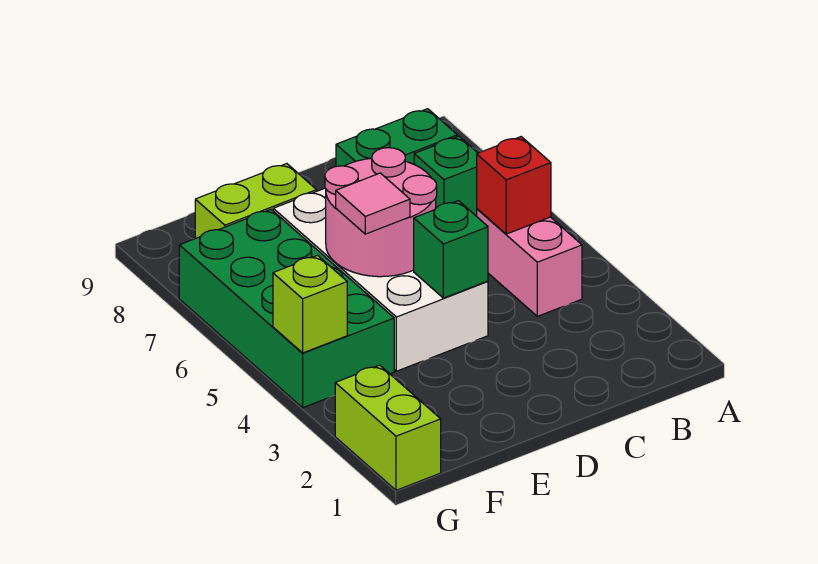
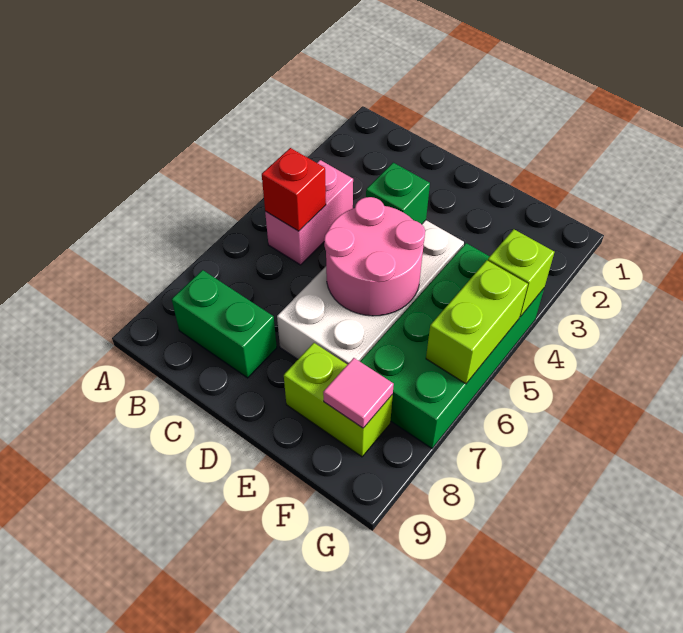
green brick B7 level 1 -> none
pink tile E5 level 3 -> pink tile F8 level 2
lime brick G1:G2 level 1 -> lime brick G5:G6 level 2

